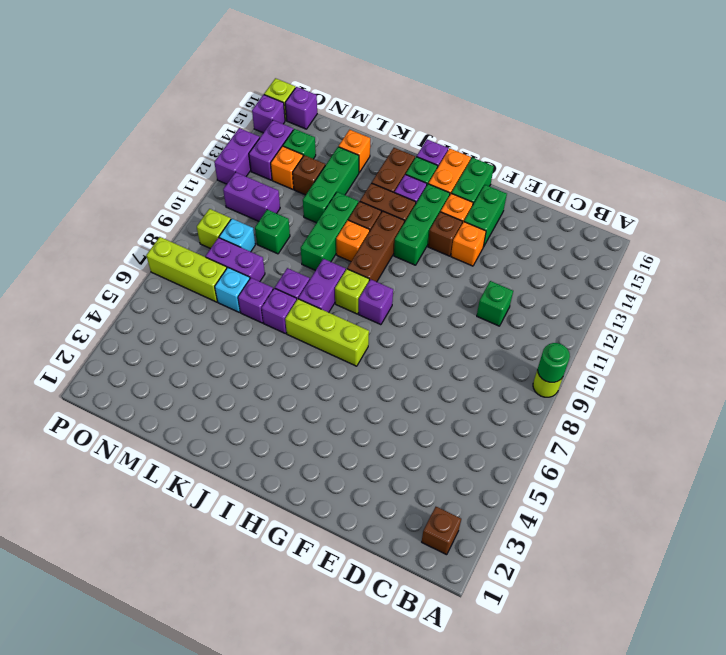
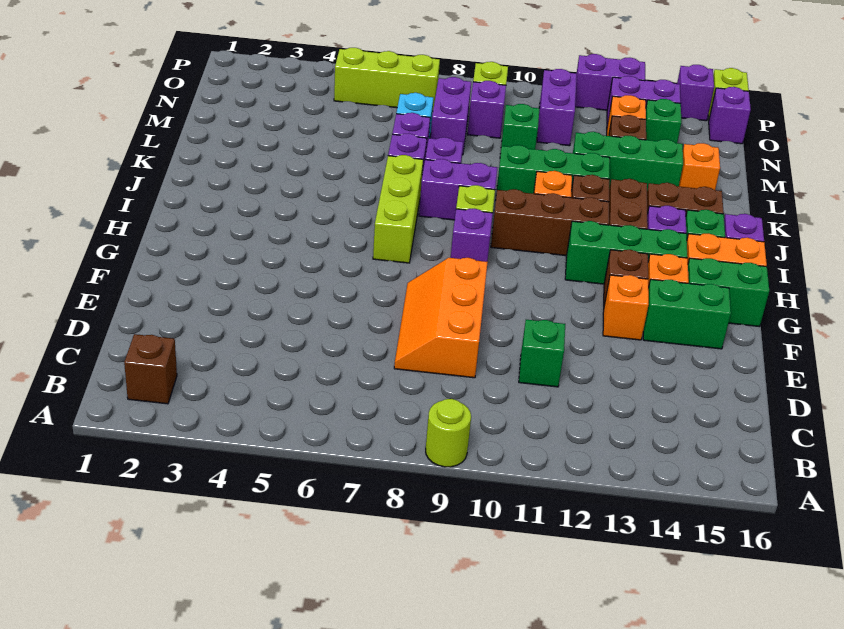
green round brick A9 level 2 -> none
none -> orange slope D8:F9 level 1 top 9
lime brick N7:P7 level 1 -> lime brick O5:O7 level 1
cyan brick N9 level 1 -> purple brick N9 level 1

